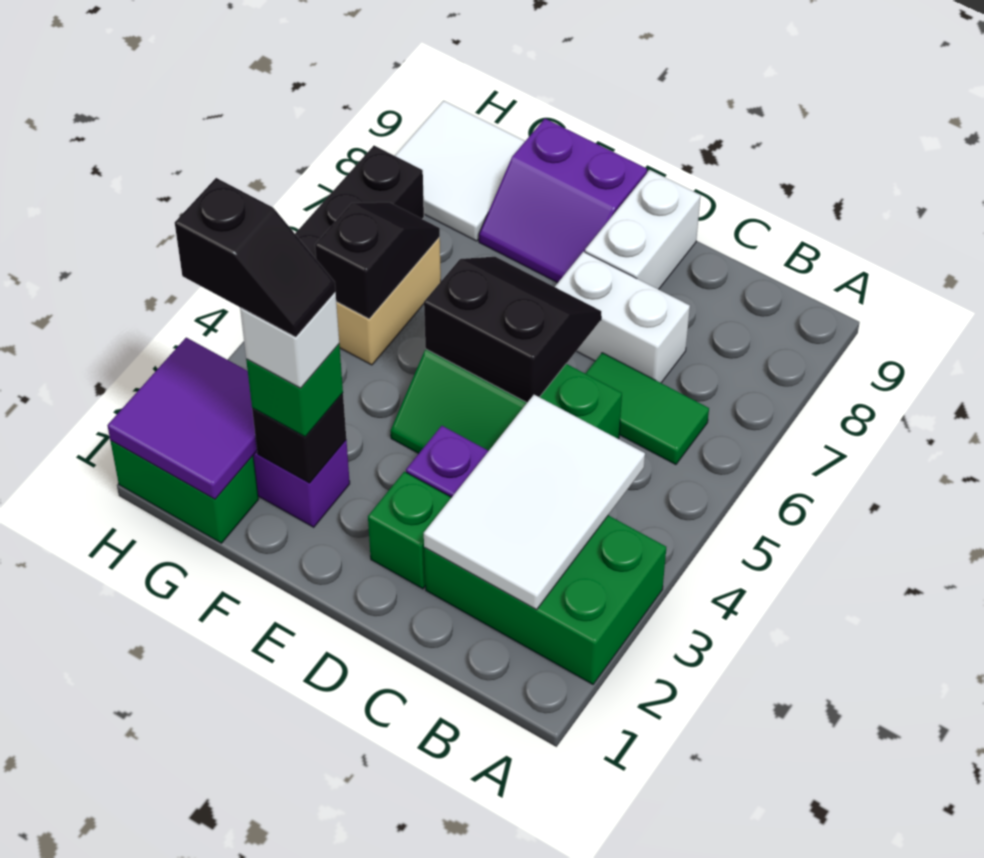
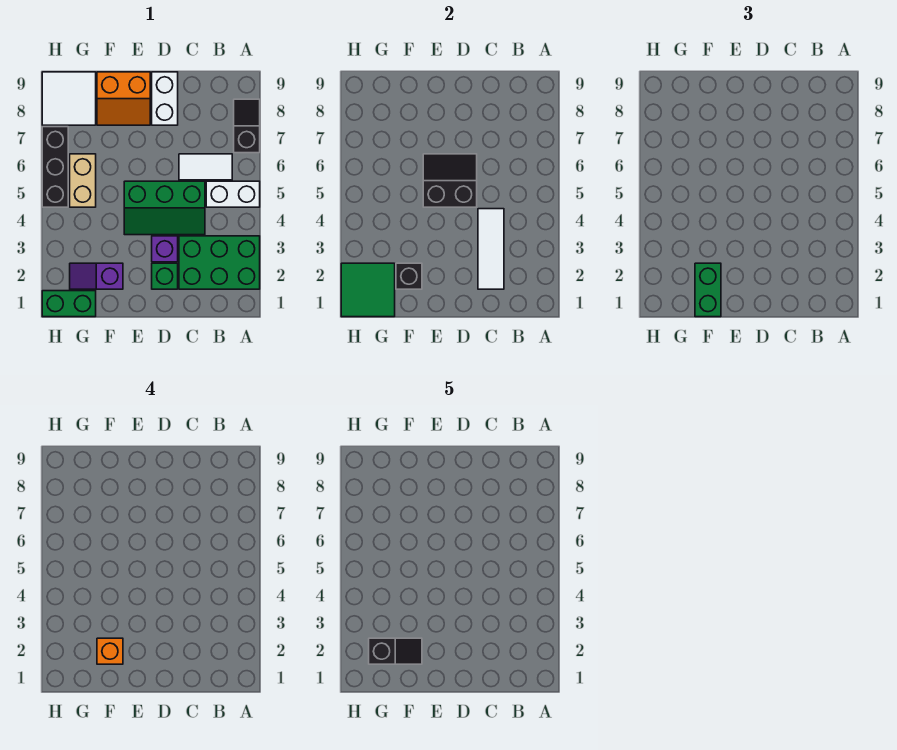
white tile B2:C4 level 2 -> white tile C2:C4 level 2
green tile B6:C6 level 1 -> white tile B6:C6 level 1
white brick C7:D7 level 1 -> white brick A5:B5 level 1
purple slope E8:F9 level 1 top 9 -> orange slope E8:F9 level 1 top 9
green brick F2 level 3 -> green brick F1:F2 level 3
white brick F2 level 4 -> orange brick F2 level 4
purple tile G1:H2 level 2 -> green tile G1:H2 level 2
black slope G5:G6 level 2 top 5 -> black slope A7:A8 level 1 top 7

